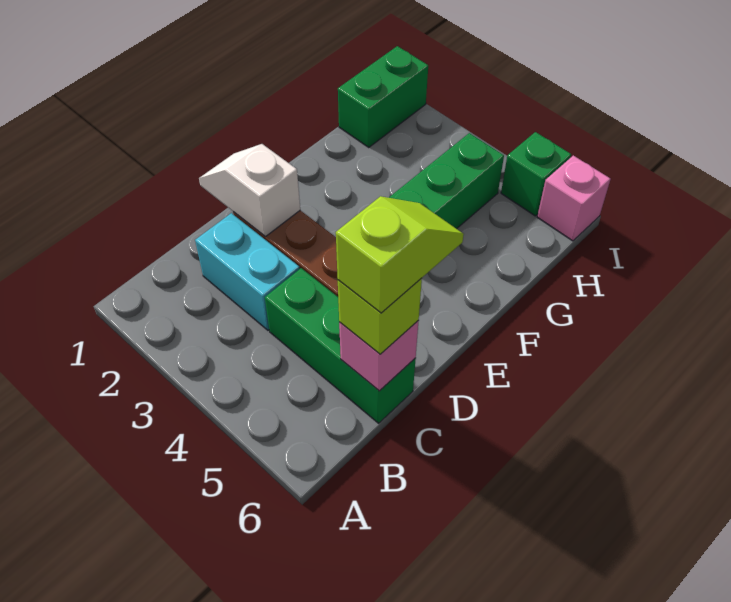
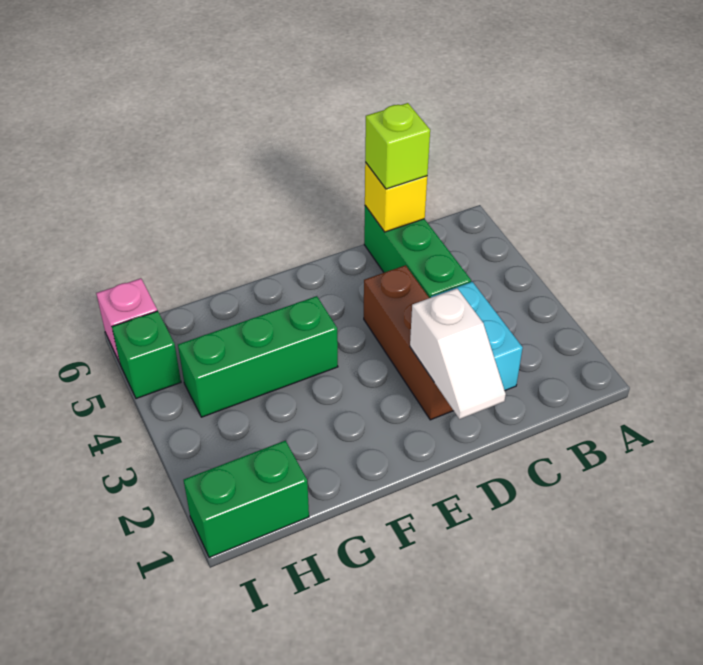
pink brick C6 level 2 -> yellow brick C6 level 2
lime slope C6:D6 level 4 top C -> none

